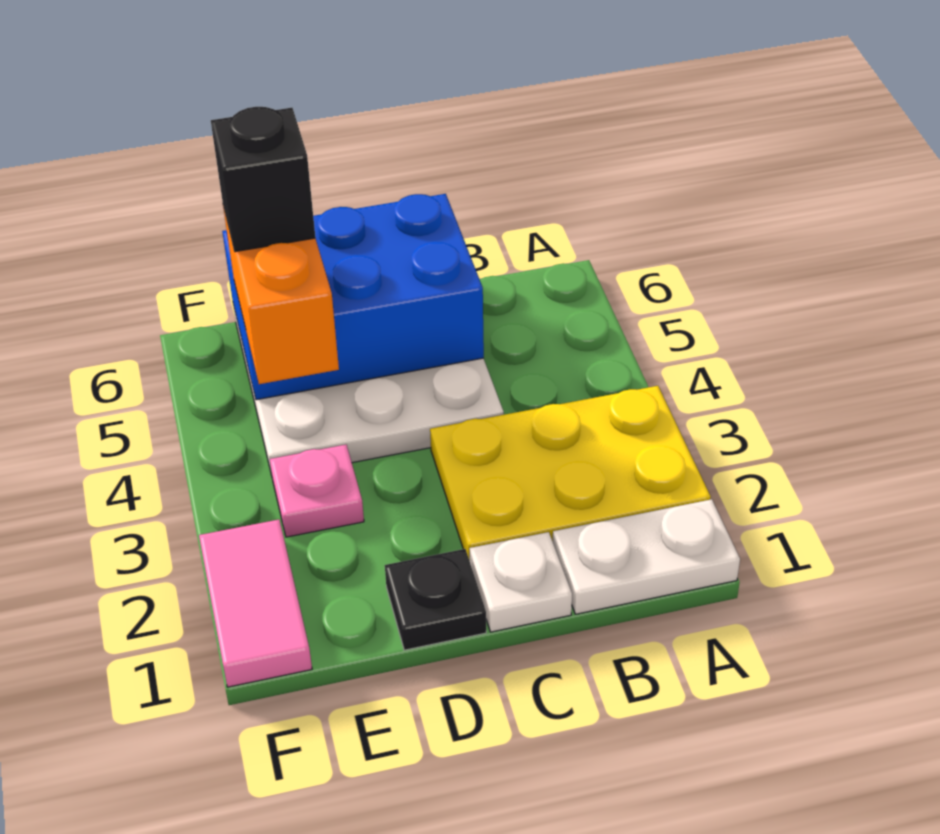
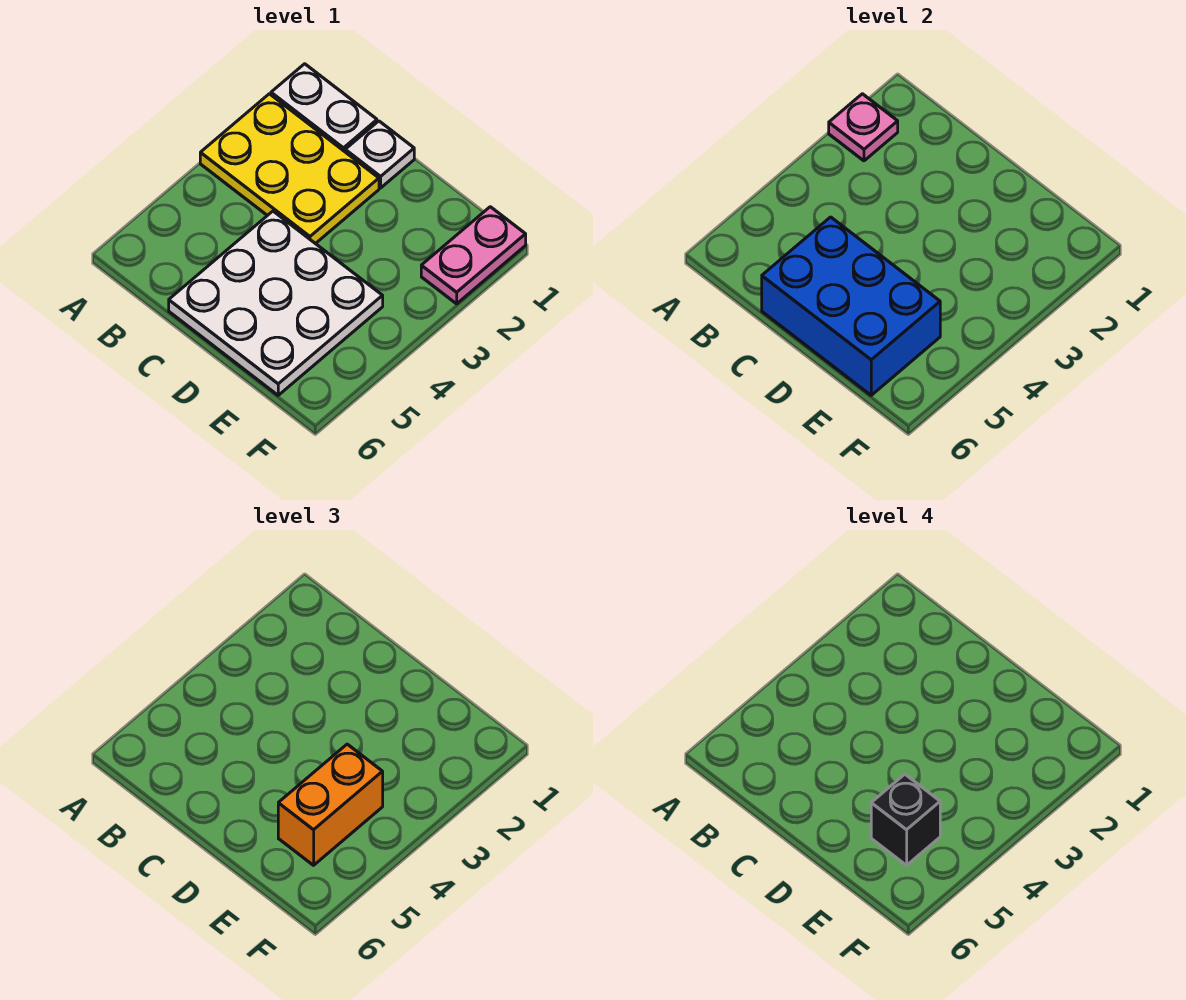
black plate D1 level 1 -> none
pink plate E3 level 1 -> pink plate A2 level 2
pink tile F1:F2 level 1 -> pink plate F1:F2 level 1

